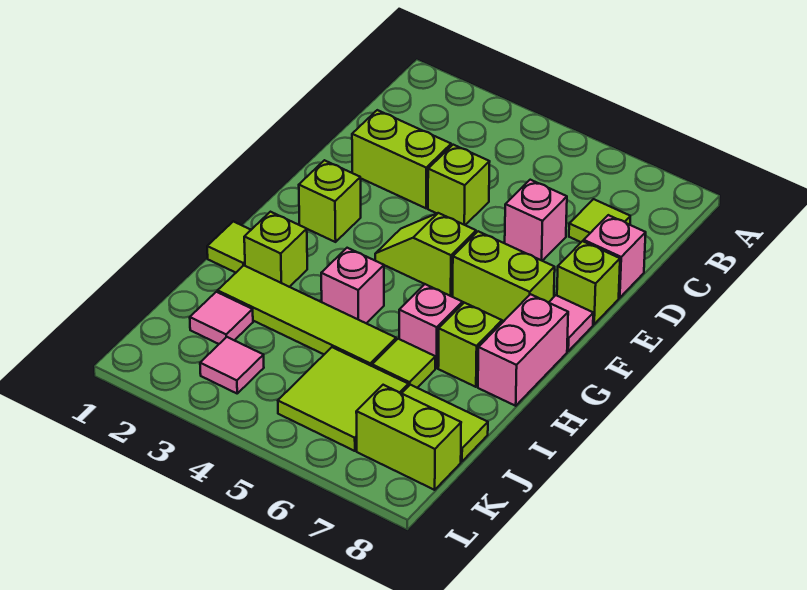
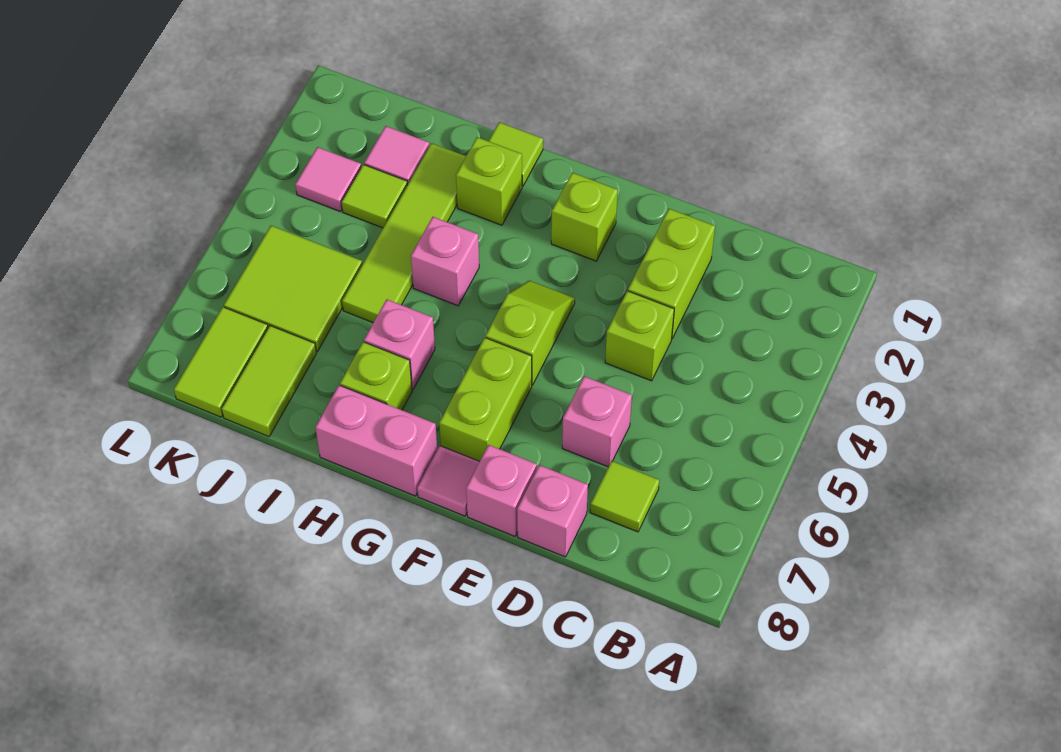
lime brick E8 level 1 -> pink brick E8 level 1
lime tile I6 level 1 -> lime tile J3 level 1
lime brick K7:K8 level 1 -> lime tile K7:K8 level 1

